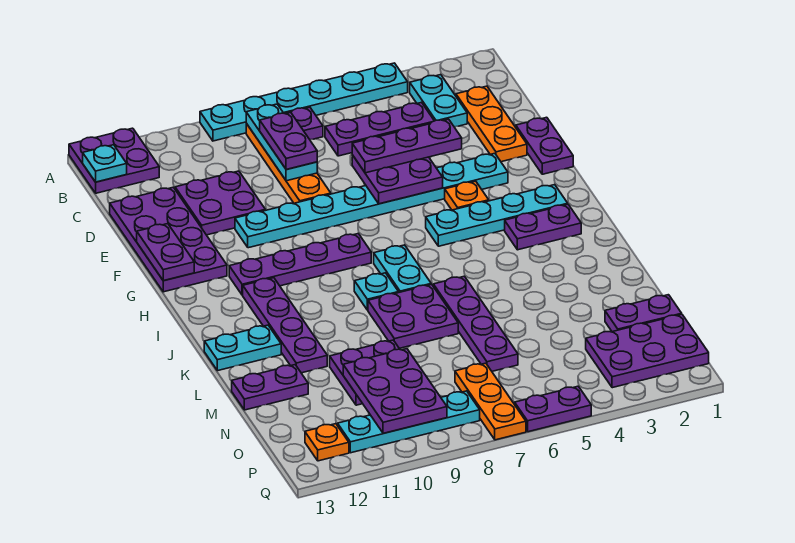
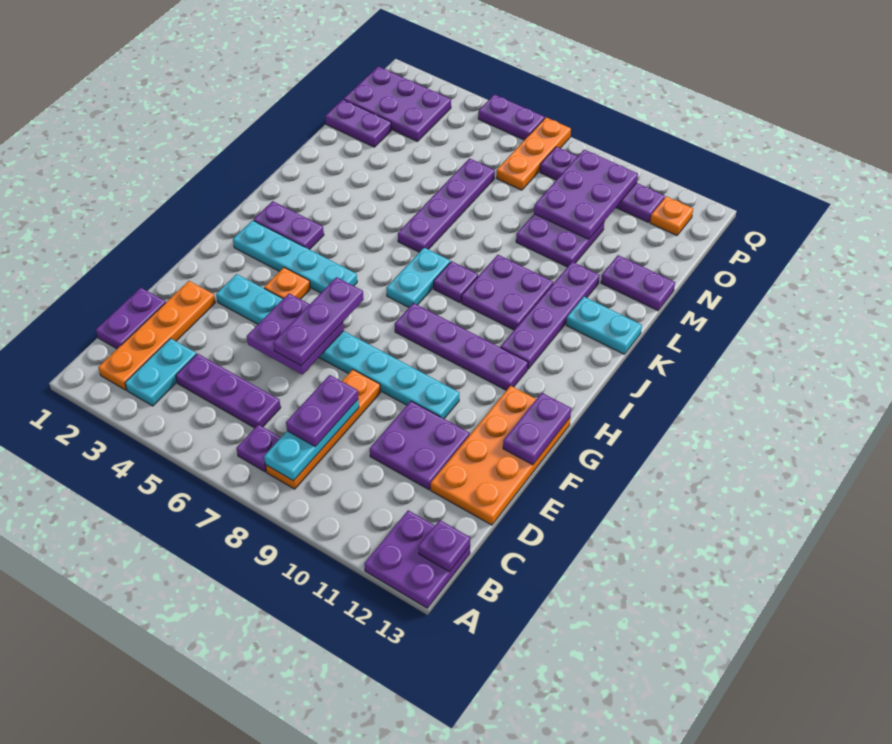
cyan plate A4:A9 level 1 -> none
cyan plate B13 level 2 -> purple plate B13 level 2
orange plate C2:E2 level 1 -> orange plate B2:E2 level 1
purple plate D12:G13 level 1 -> orange plate D12:G13 level 1
purple plate E1:F1 level 1 -> purple plate C1:D1 level 1
purple plate E4:E6 level 3 -> purple plate E6:G6 level 3
cyan plate J8 level 1 -> purple plate J8 level 1
purple plate K7:L8 level 1 -> purple plate J9:K10 level 1
cyan plate P8:P11 level 1 -> purple plate P8:P11 level 1

